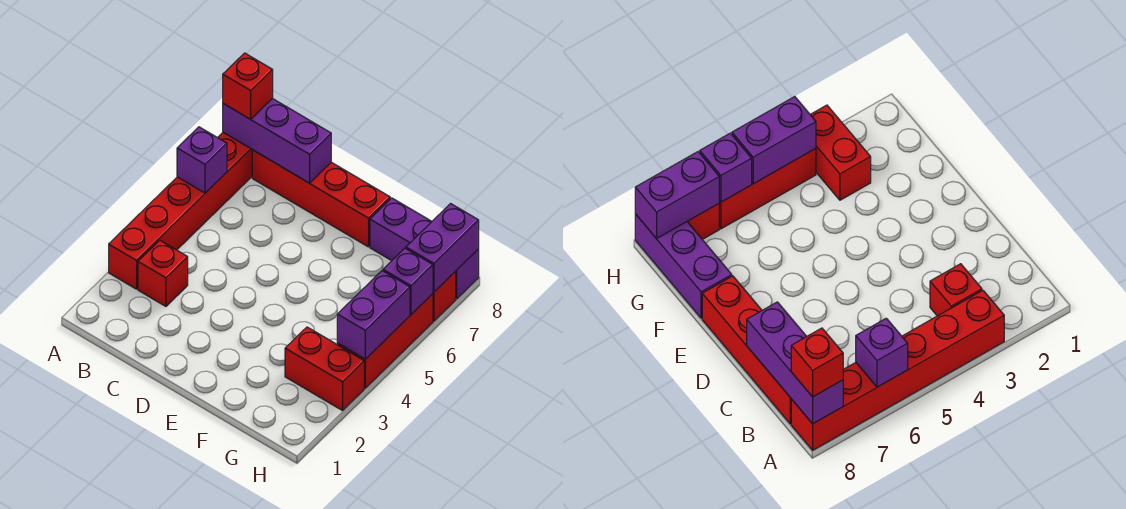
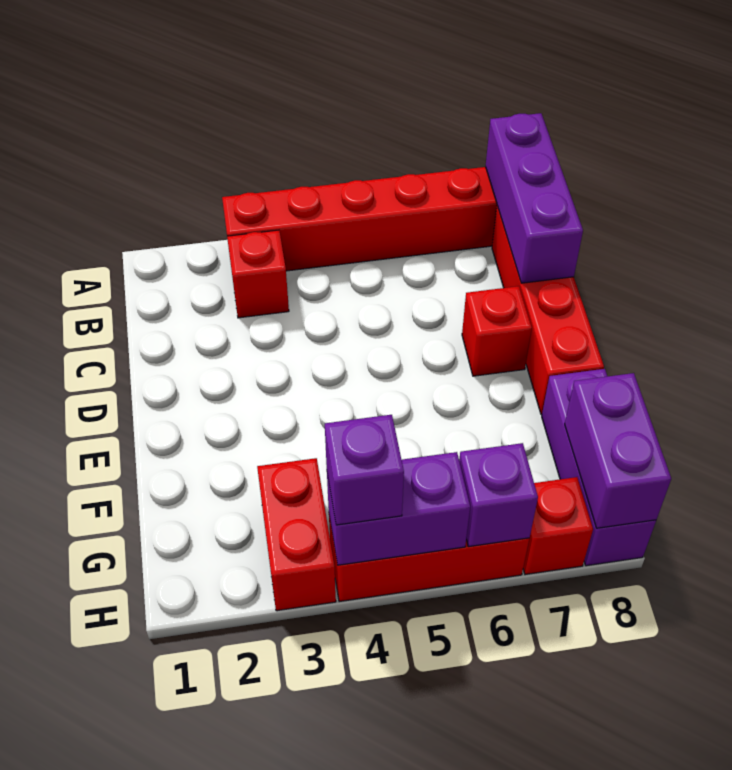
purple brick A6 level 2 -> purple brick H4 level 3
red brick A8 level 3 -> red brick D7 level 1
purple brick H7:H8 level 2 -> purple brick G8:H8 level 2

